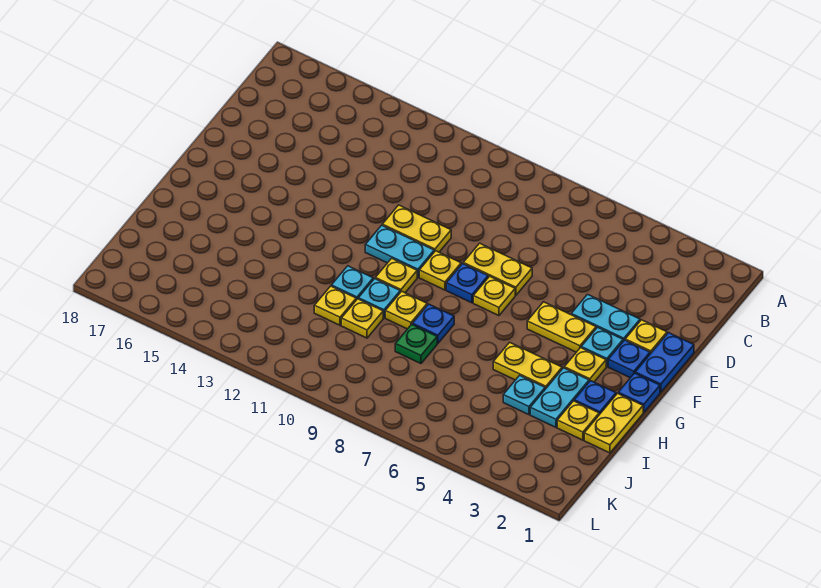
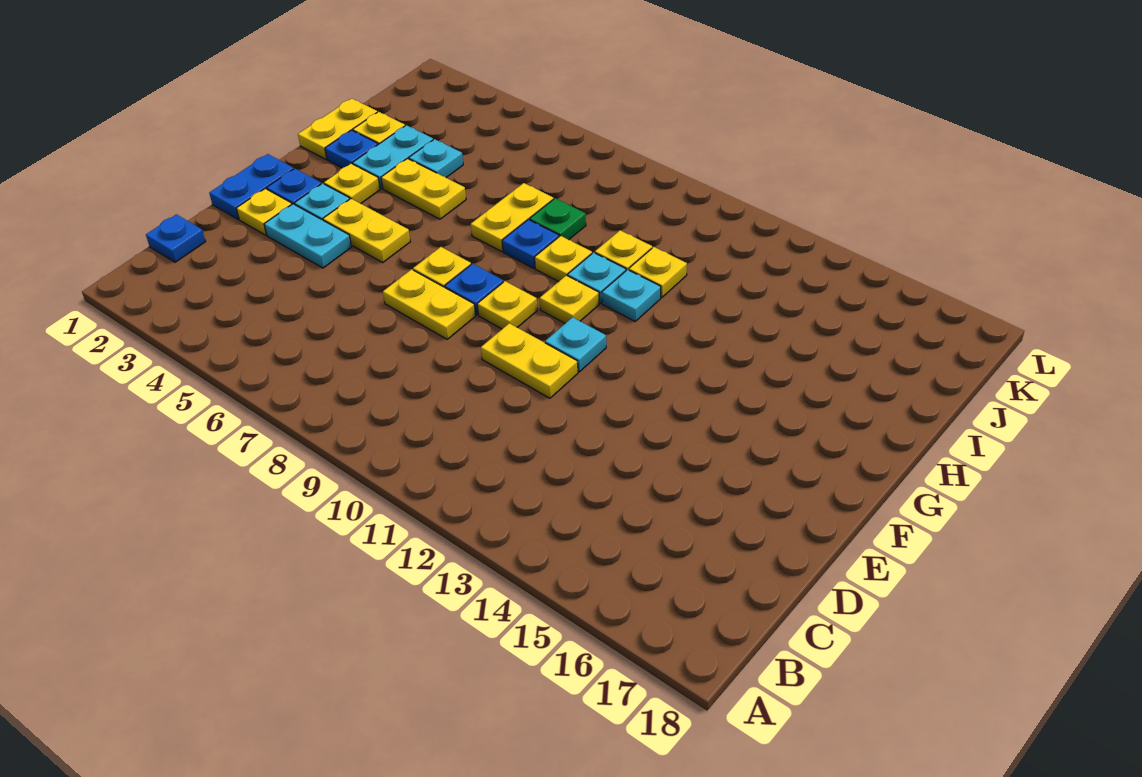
cyan plate F10:F11 level 1 -> cyan plate F11 level 1
blue plate G1 level 1 -> blue plate C1 level 1
none -> yellow plate H7:I7 level 1

